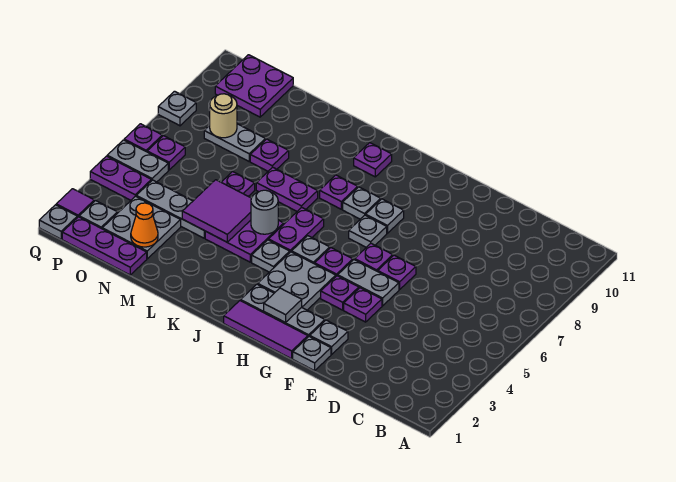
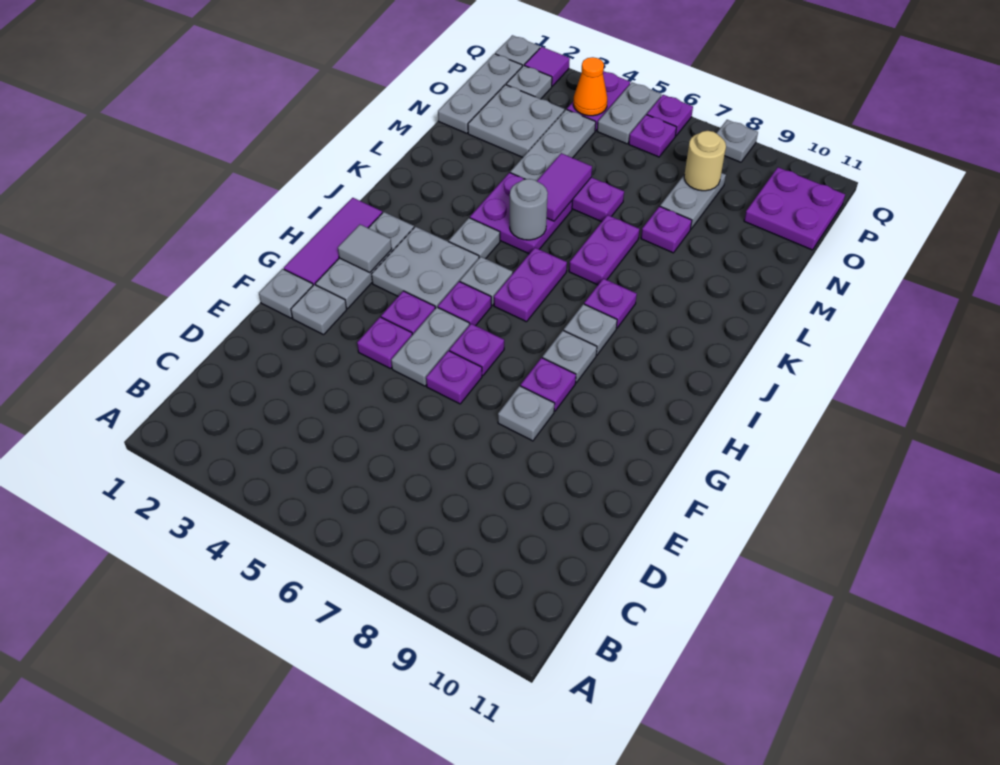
grey plate H7 level 1 -> grey plate F8 level 1
purple plate J5:J6 level 1 -> purple plate I6:J6 level 1
purple plate J10 level 1 -> purple plate G8 level 1
purple tile L4:M5 level 2 -> purple tile L5:M5 level 2
purple plate N1:P1 level 1 -> grey plate N1:P1 level 1
orange cone N2 level 2 -> orange cone P4 level 2

